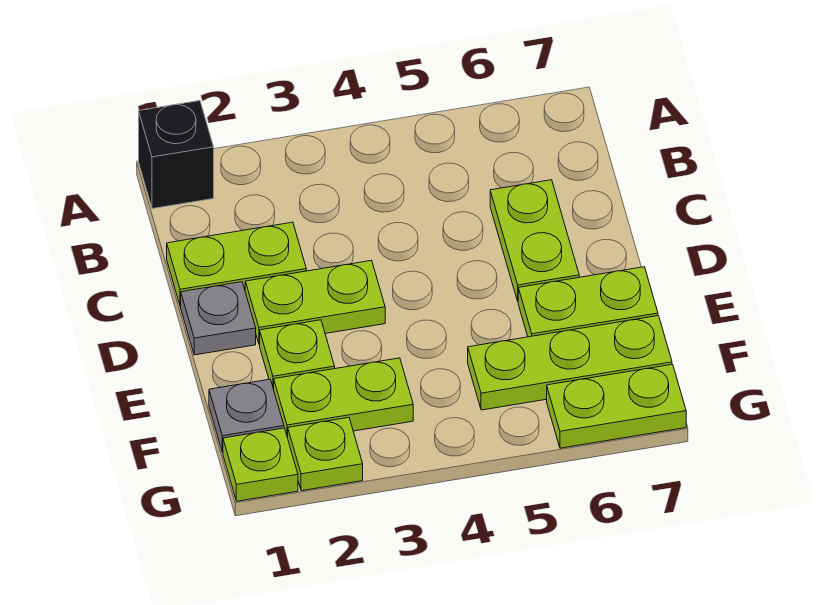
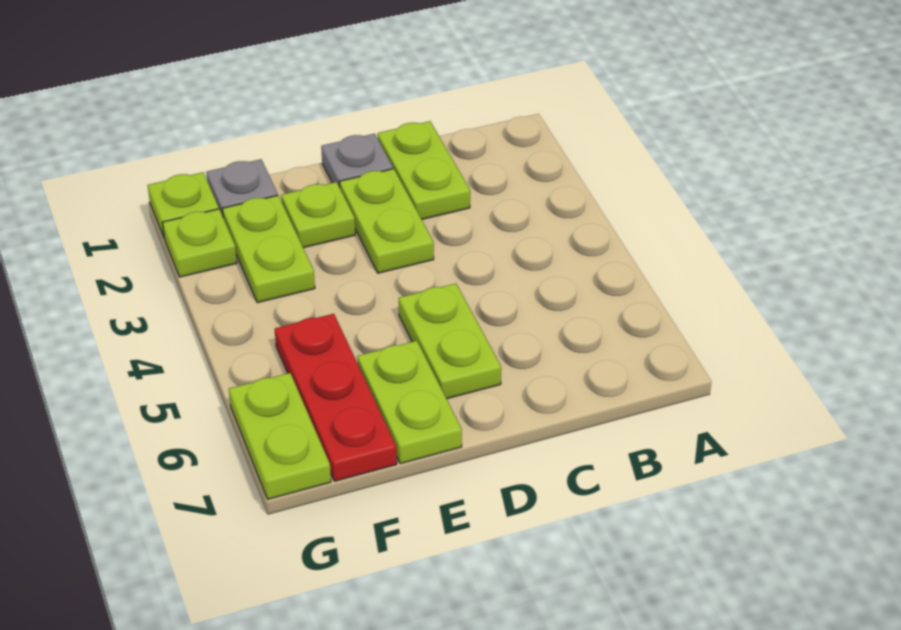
black brick A1 level 1 -> none
lime plate C6:D6 level 1 -> lime plate D5:D6 level 1
lime plate F5:F7 level 1 -> red plate F5:F7 level 1

